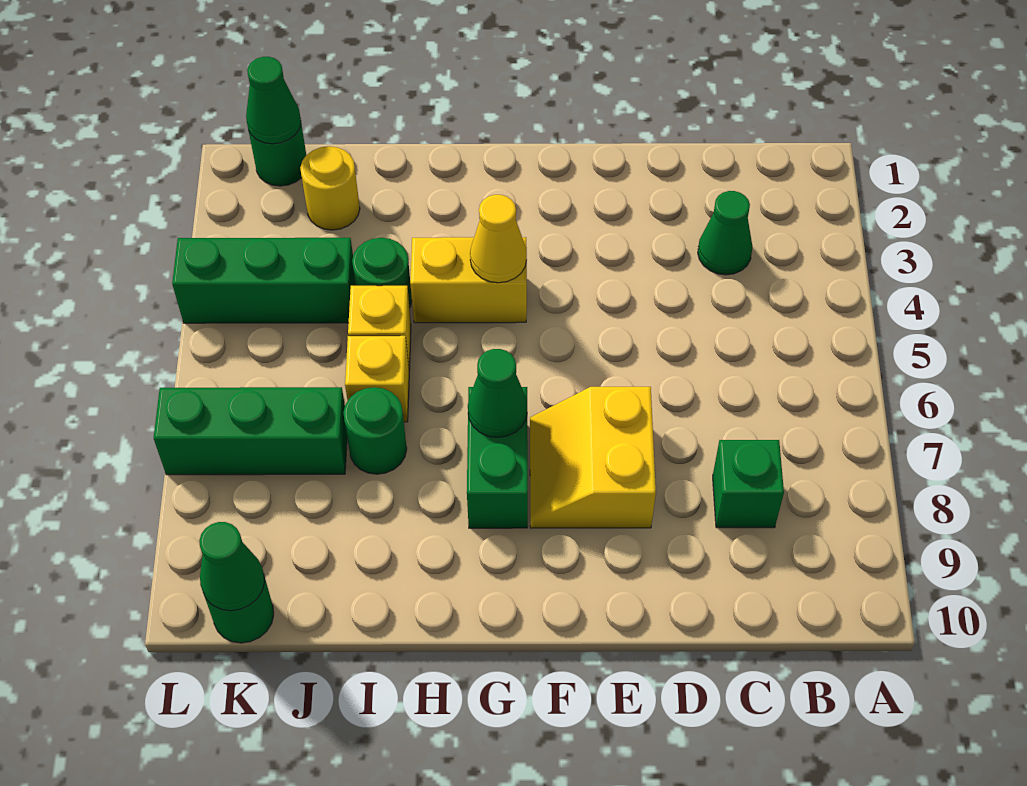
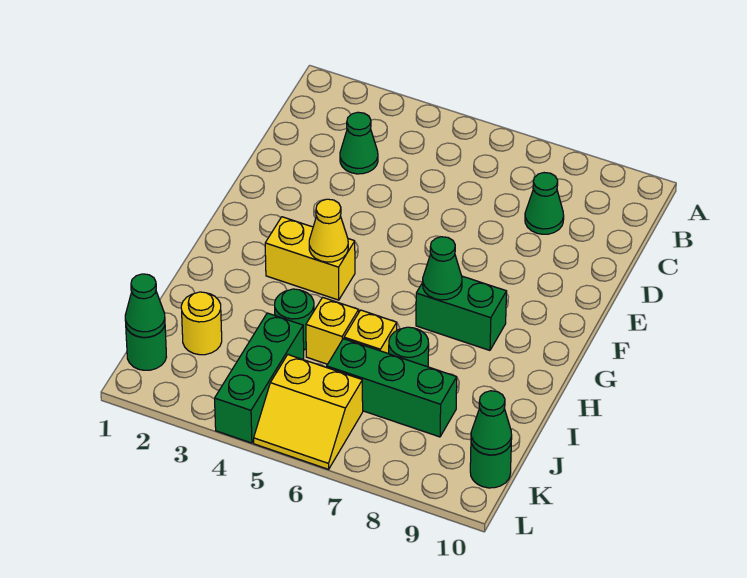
green brick C8 level 1 -> green cone C8 level 1
yellow slope E7:F8 level 1 top E -> yellow slope K5:L6 level 1 top K
yellow brick G4:H4 level 1 -> yellow brick G3:G4 level 1
green brick J7:L7 level 1 -> green brick J6:J8 level 1

